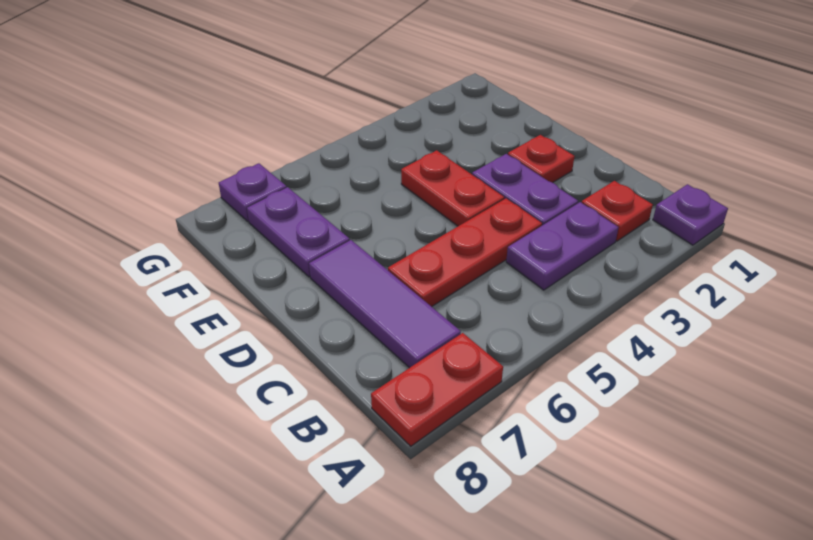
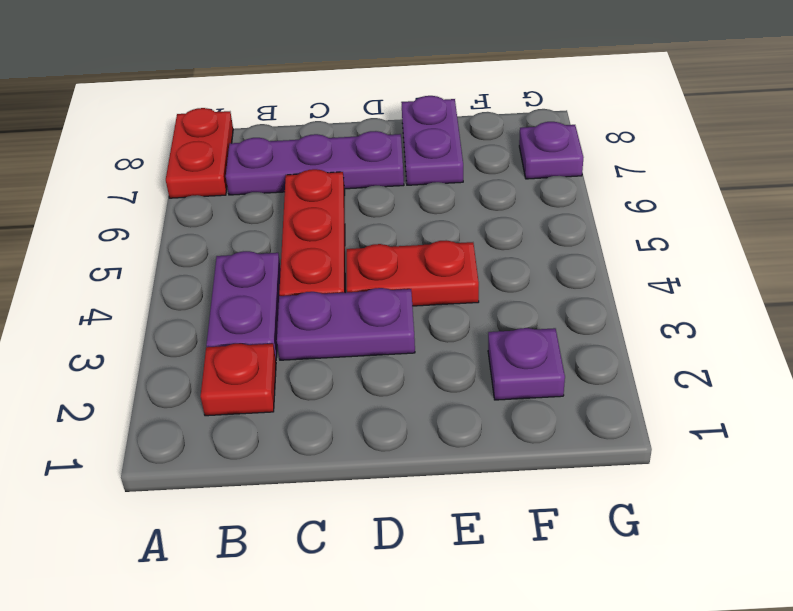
purple plate A1 level 1 -> purple plate F2 level 1
purple tile B7:D7 level 1 -> purple plate B7:D7 level 1
red plate D2 level 1 -> none
purple plate E7:F7 level 1 -> purple plate E7:E8 level 1

